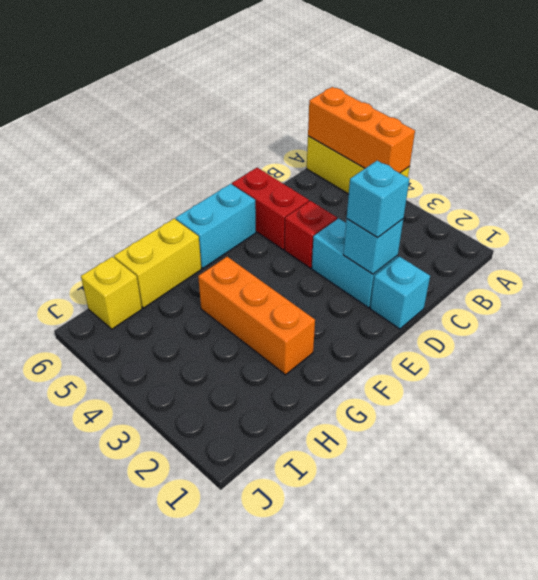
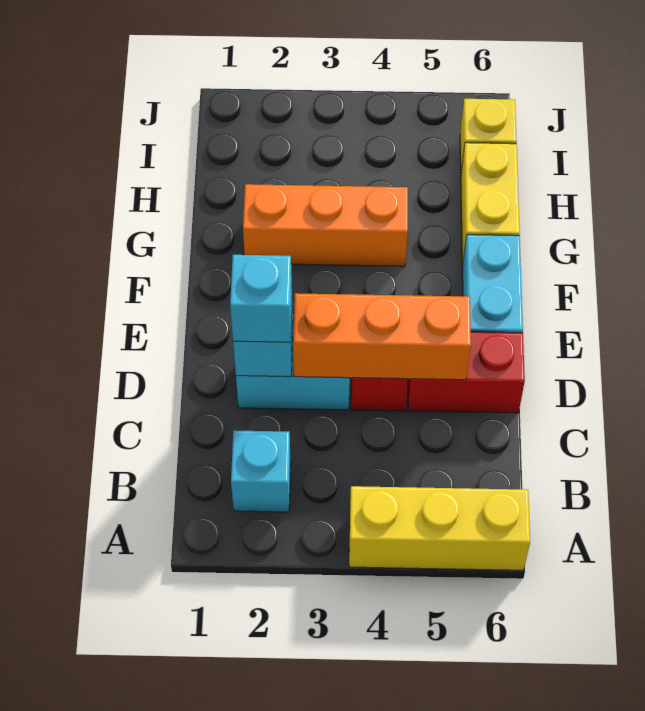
orange brick A4:A6 level 2 -> orange brick D3:D5 level 2
cyan brick D1 level 1 -> cyan brick B2 level 1

